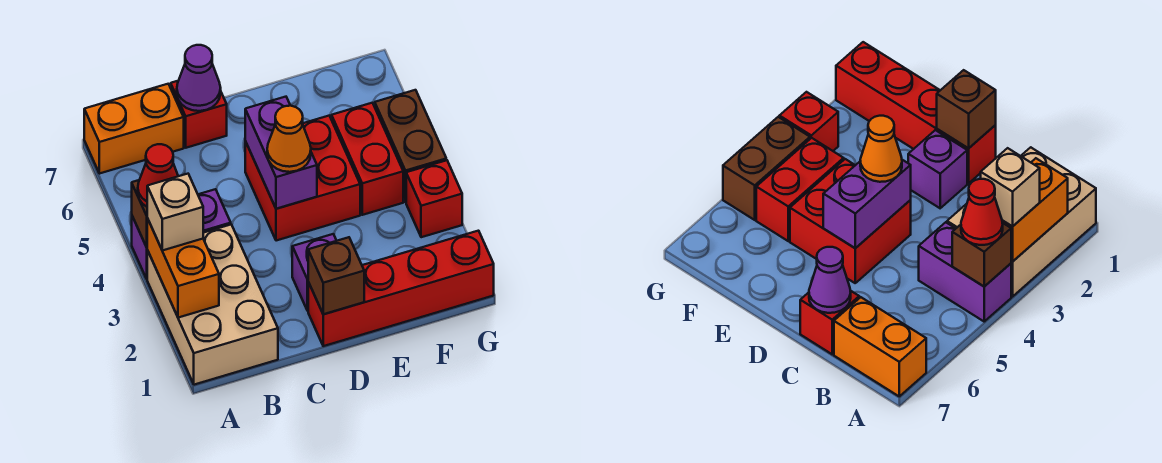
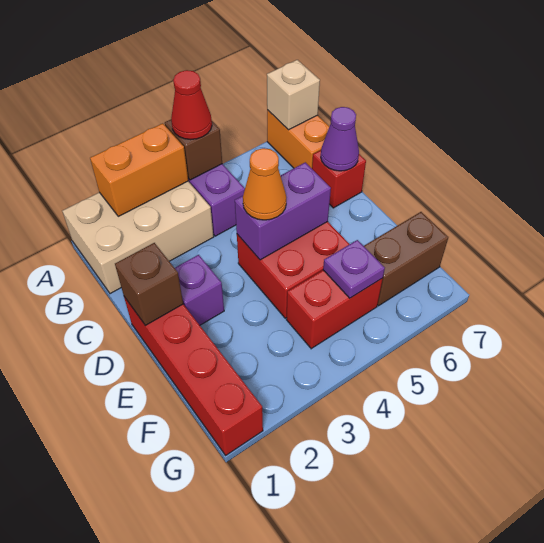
tan brick A3 level 3 -> tan brick A7 level 2
none -> purple plate F5 level 2
red brick G3 level 1 -> none
brown brick G4:G5 level 1 -> brown brick F6:F7 level 1

